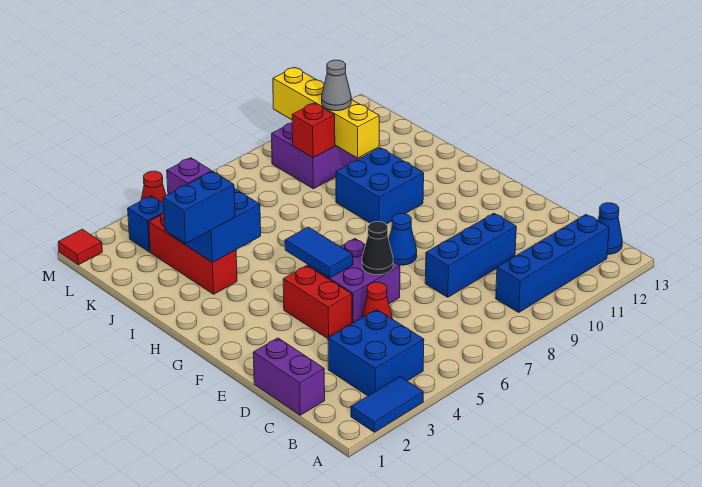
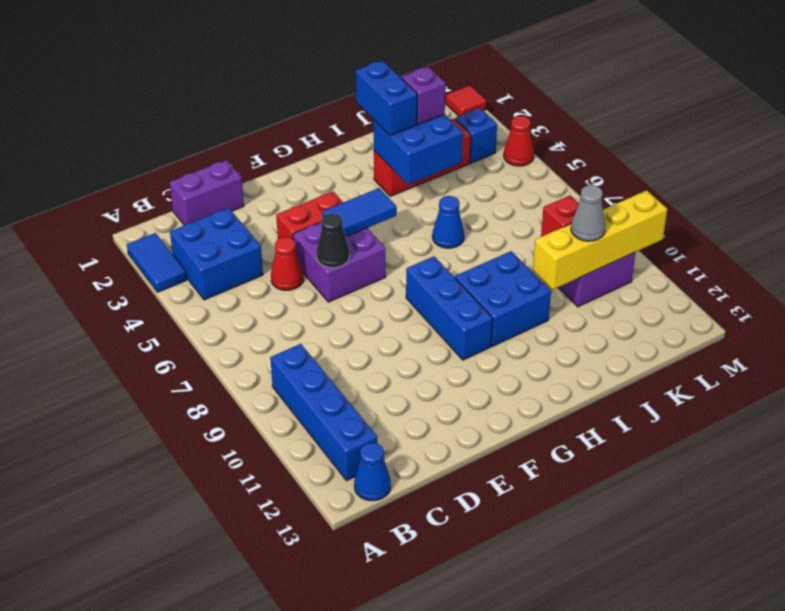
blue brick D8:D10 level 1 -> blue brick G8:G10 level 1
blue cone F8 level 1 -> blue cone I6 level 1

